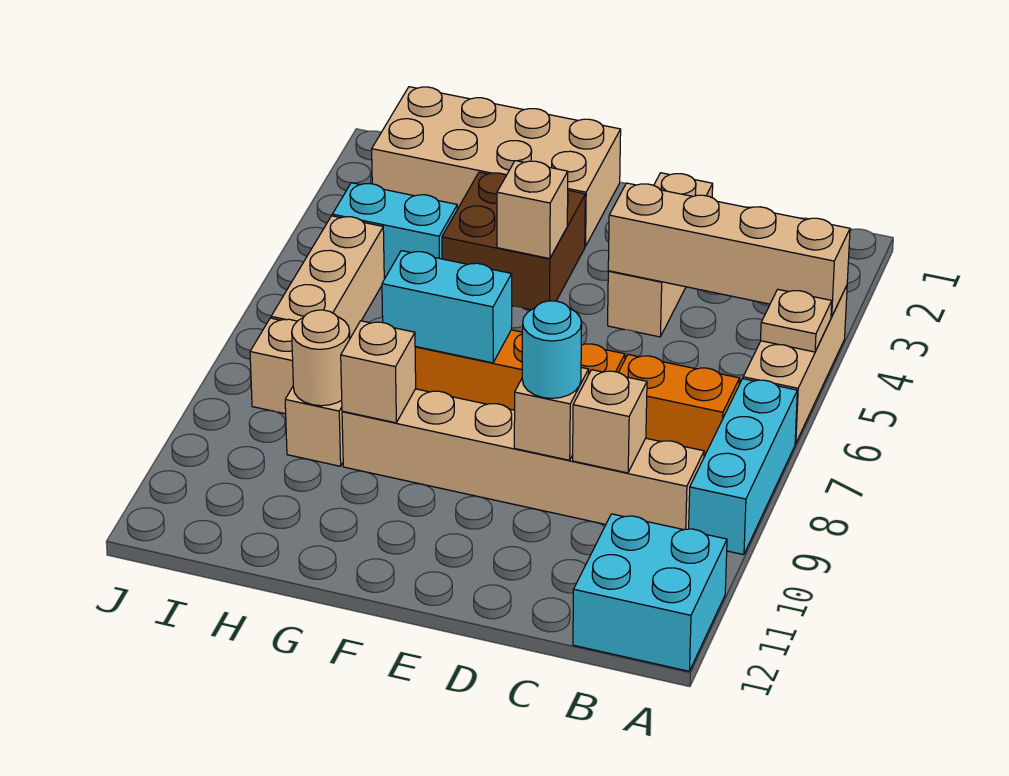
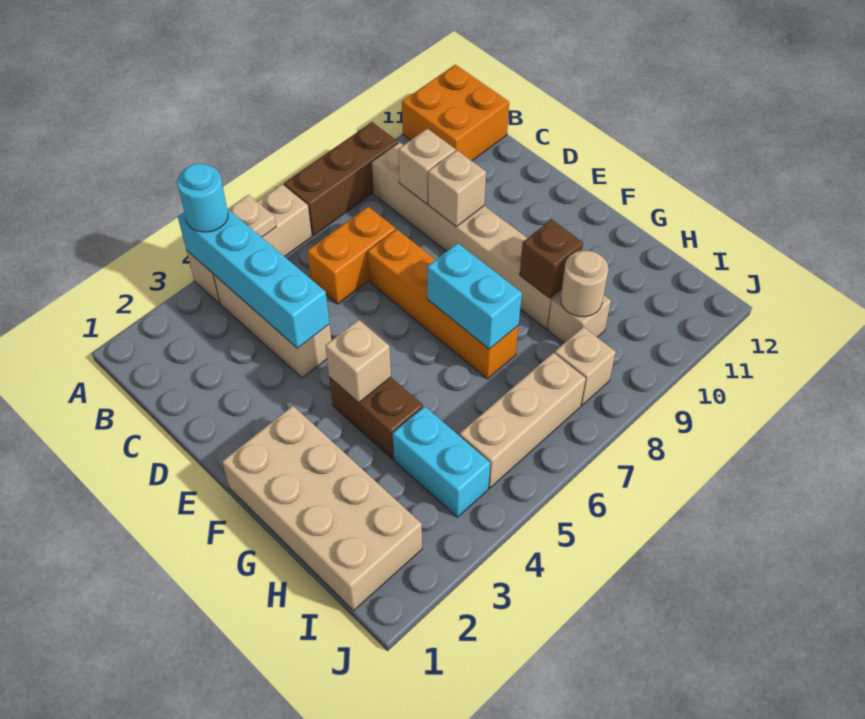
tan brick A4:D4 level 2 -> cyan brick A4:D4 level 2
cyan brick A7:A9 level 1 -> brown brick A7:A9 level 1
cyan brick A11:B12 level 1 -> orange brick A11:B12 level 1
orange brick B7:C7 level 1 -> orange brick C6:C7 level 1
tan brick D2:D4 level 1 -> tan brick B4:D4 level 1
cyan round brick D9 level 3 -> cyan round brick A4 level 3
brown brick F3:G4 level 1 -> brown brick F4:G4 level 1
tan brick G9 level 2 -> brown brick G9 level 2

